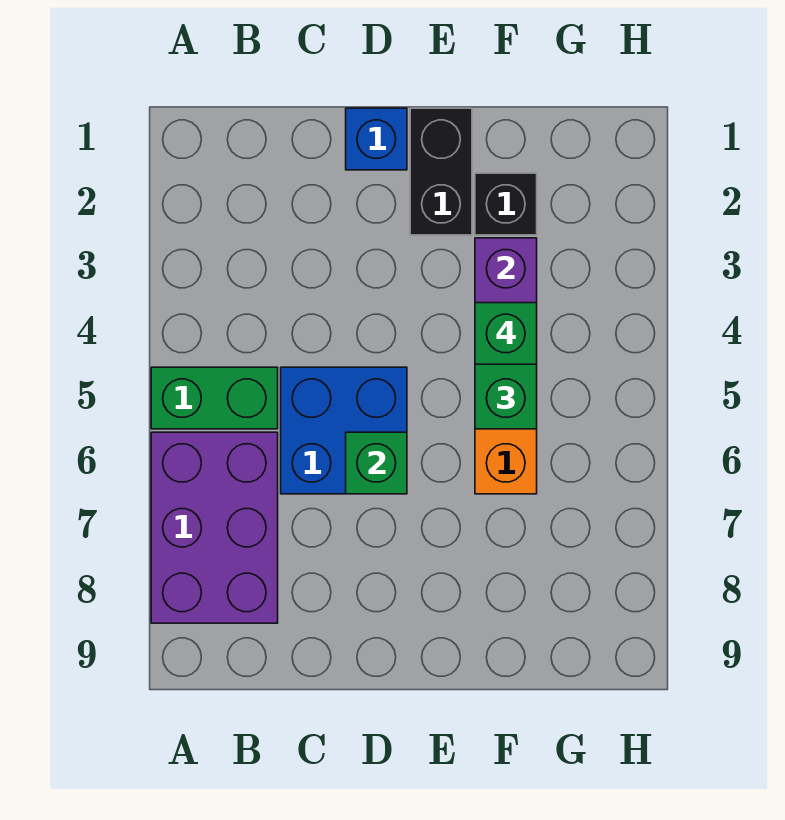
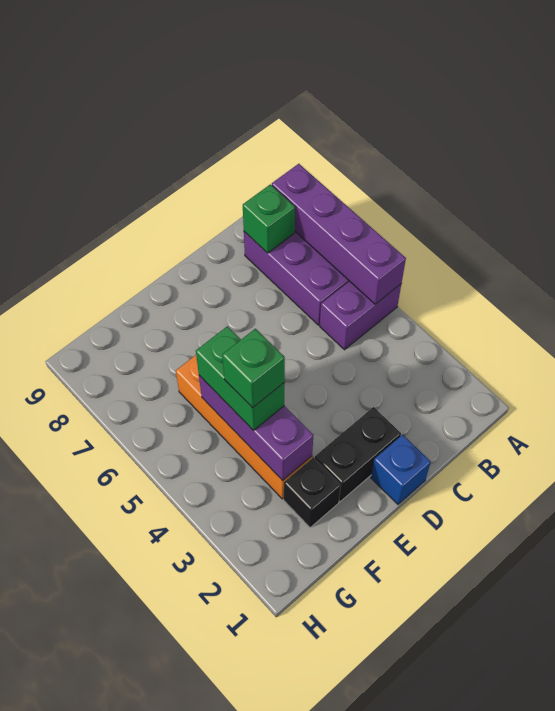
green brick A5:B5 level 1 -> purple brick A5:B5 level 1
none -> purple brick A5:A8 level 2
blue brick C5:D6 level 1 -> none
green brick D6 level 2 -> green brick B8 level 2
black brick E1:E2 level 1 -> black brick D2:E2 level 1

